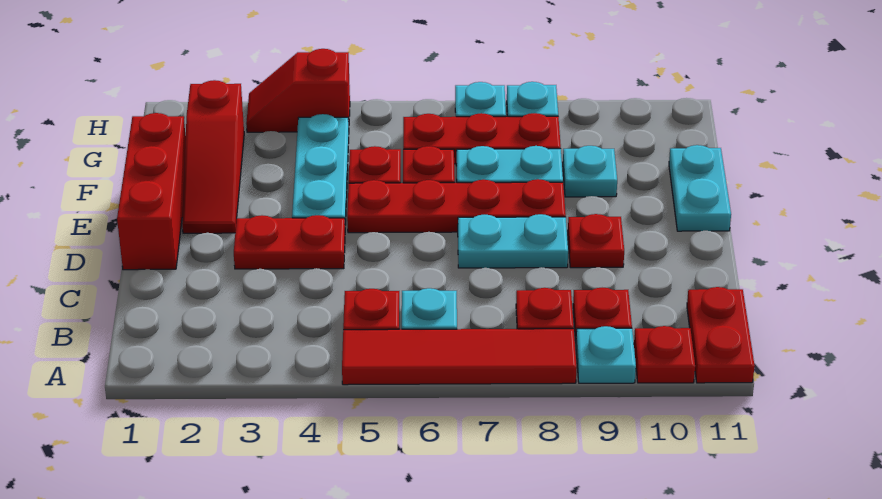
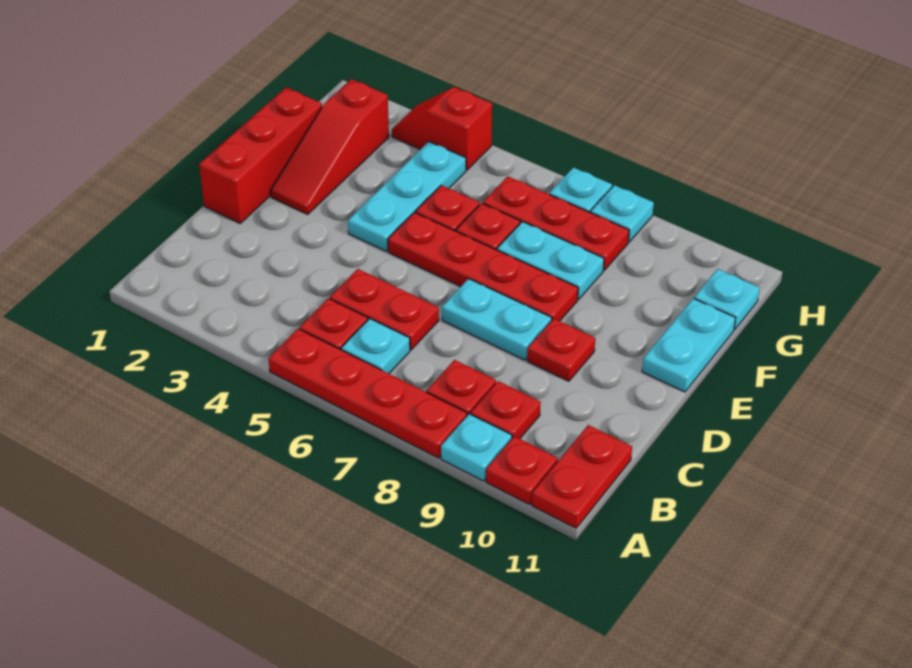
red tile A5:A8 level 1 -> red plate A5:A8 level 1
red plate D3:D4 level 1 -> red plate C5:C6 level 1
cyan plate F9 level 1 -> cyan plate G11 level 1

